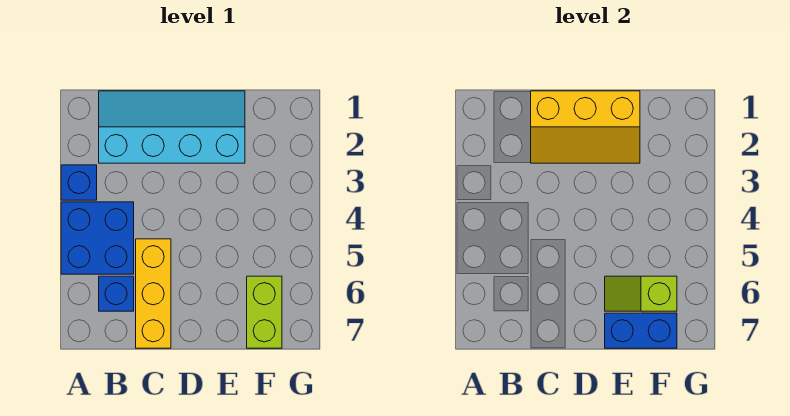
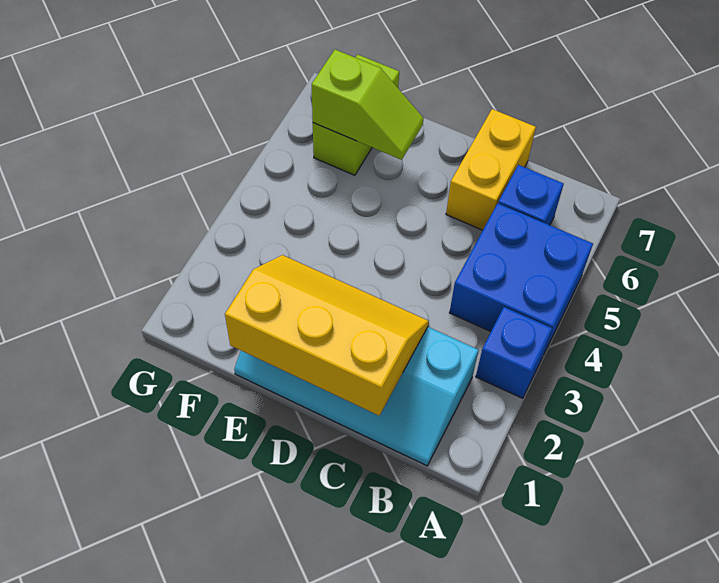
yellow brick C5:C7 level 1 -> yellow brick C6:C7 level 1
blue brick E7:F7 level 2 -> none

